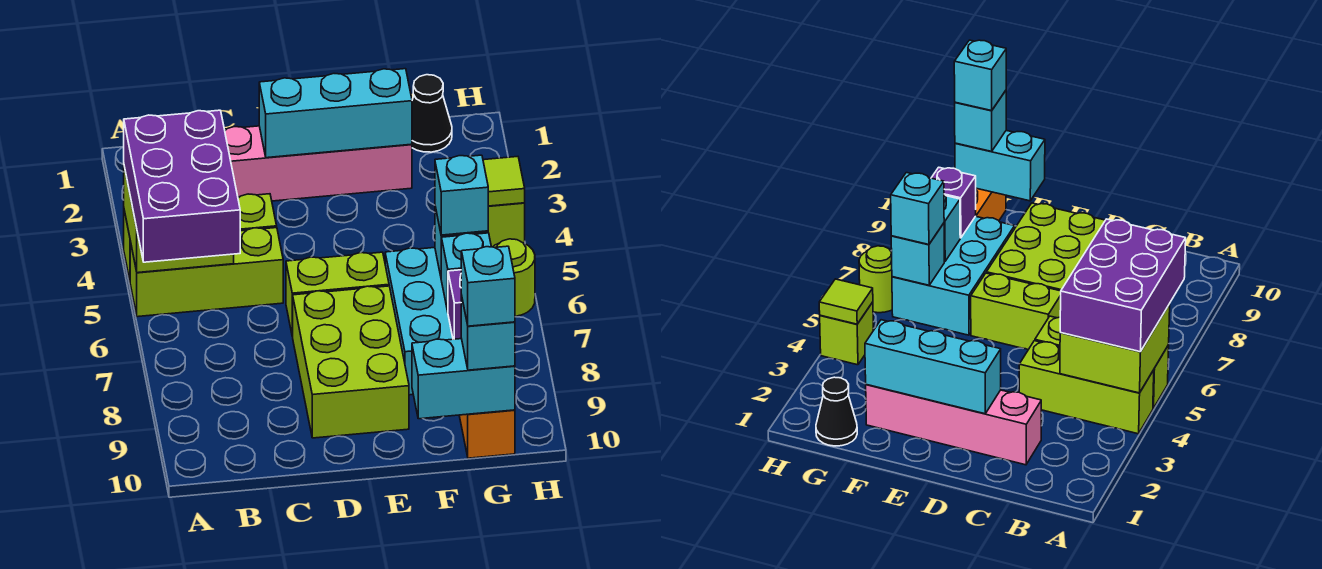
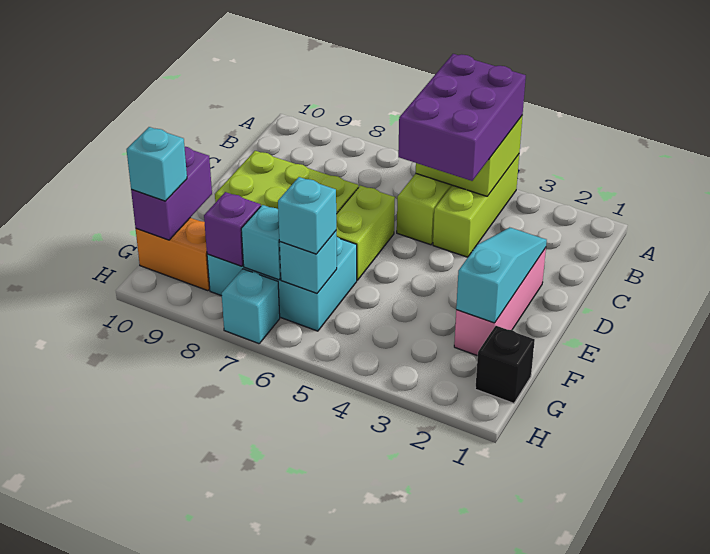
purple brick A4:B6 level 3 -> purple brick A4:C5 level 3
pink brick C2:F2 level 1 -> pink brick D2:F2 level 1
cyan brick D2:F2 level 2 -> cyan slope D2:F2 level 2 top F
cyan brick F10:G10 level 2 -> purple brick F10:G10 level 2
black cone G1 level 1 -> black brick G1 level 1
cyan brick G10 level 4 -> cyan brick H7 level 1
lime brick H4 level 1 -> none
lime tile H4 level 2 -> none
lime round brick H6 level 1 -> none

